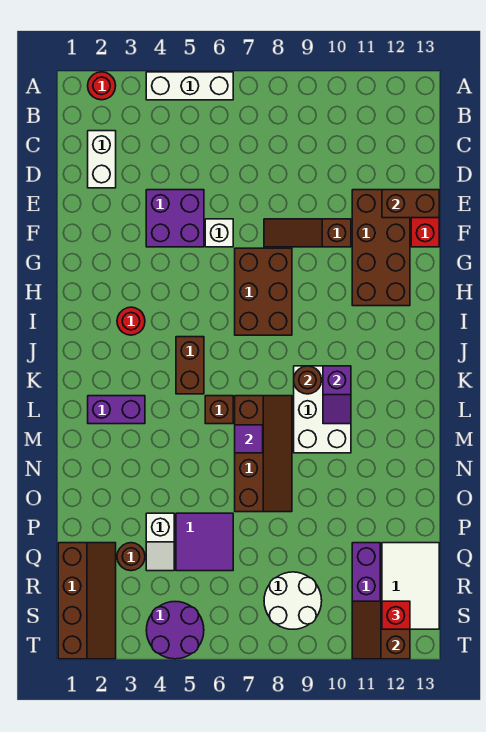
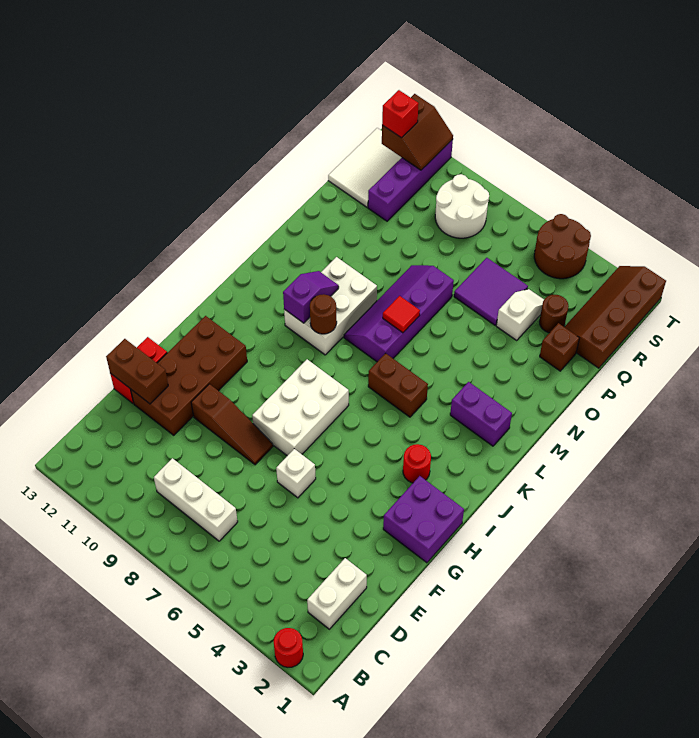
white brick A4:A6 level 1 -> white brick C7:C9 level 1
purple brick E4:F5 level 1 -> purple brick G1:H2 level 1
brown brick G7:I8 level 1 -> white brick G7:I8 level 1
brown brick J5:K5 level 1 -> brown brick K5:K6 level 1
brown brick L6 level 1 -> brown brick P2 level 1
brown slope L7:O8 level 1 top 7 -> purple slope L7:O8 level 1 top 7
purple tile M7 level 2 -> red tile M7 level 2
purple round brick S4:T5 level 1 -> brown round brick S4:T5 level 1

